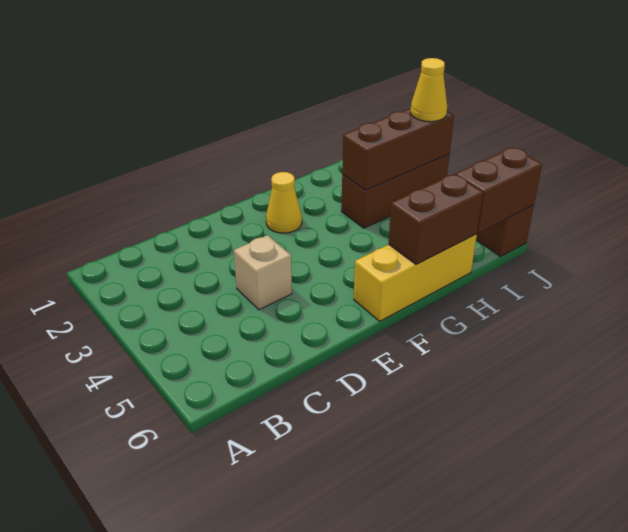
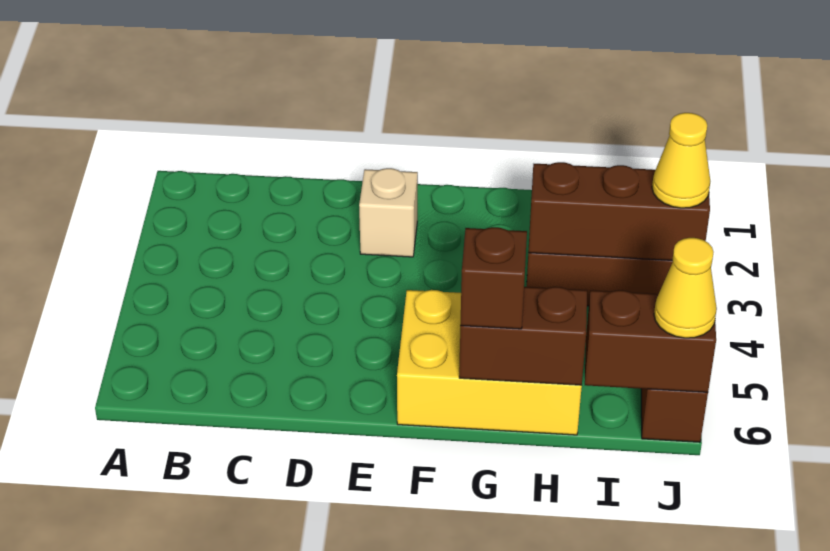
tan brick D4 level 1 -> tan brick E2 level 1
yellow cone F2 level 1 -> yellow cone J6 level 3
yellow brick F6:H6 level 1 -> yellow brick F5:H6 level 1
none -> brown brick G6 level 3

